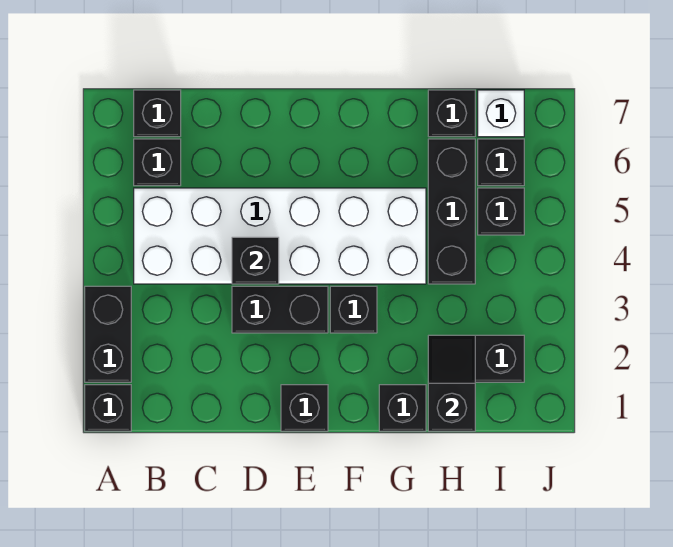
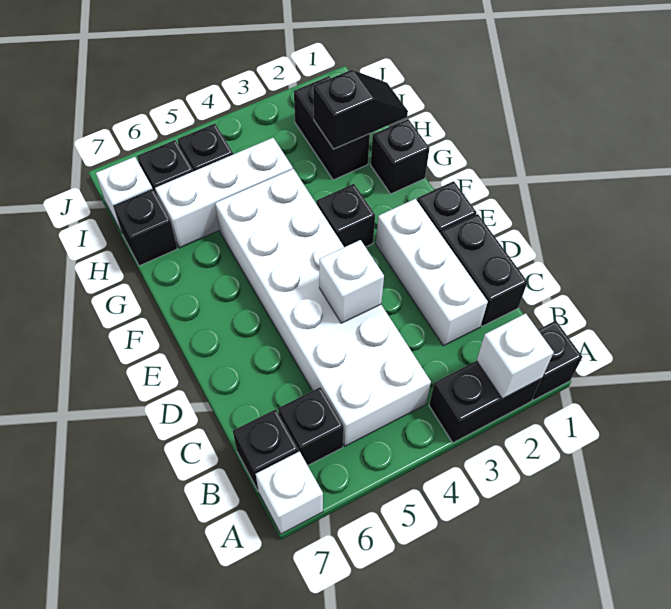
none -> white brick A2 level 2
none -> white brick A7 level 1
none -> white brick C2:E2 level 1
black brick D3:E3 level 1 -> black brick C1:D1 level 1
black brick D4 level 2 -> white brick D4 level 2
black slope H1:H2 level 2 top 1 -> black slope H1:H2 level 2 top 2
black brick H4:H6 level 1 -> white brick H4:H6 level 1

